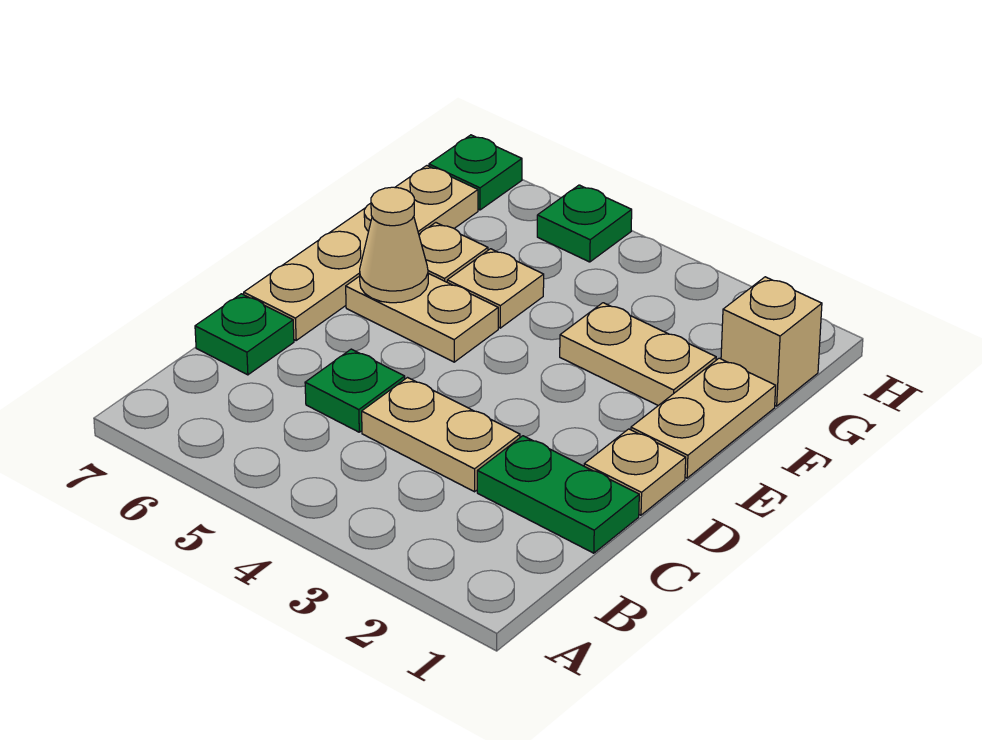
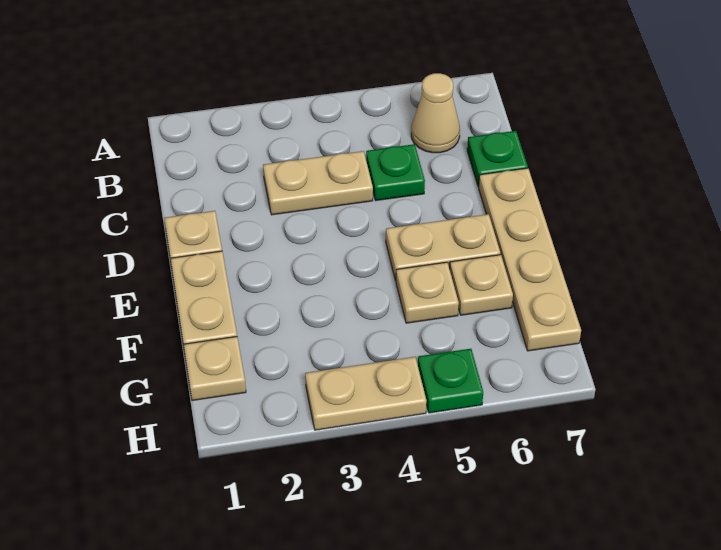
green plate C1:C2 level 1 -> none
tan cone E6 level 2 -> tan cone B6 level 1
tan plate F2:F3 level 1 -> tan plate H3:H4 level 1
tan brick G1 level 1 -> tan plate G1 level 1
green plate H7 level 1 -> none

